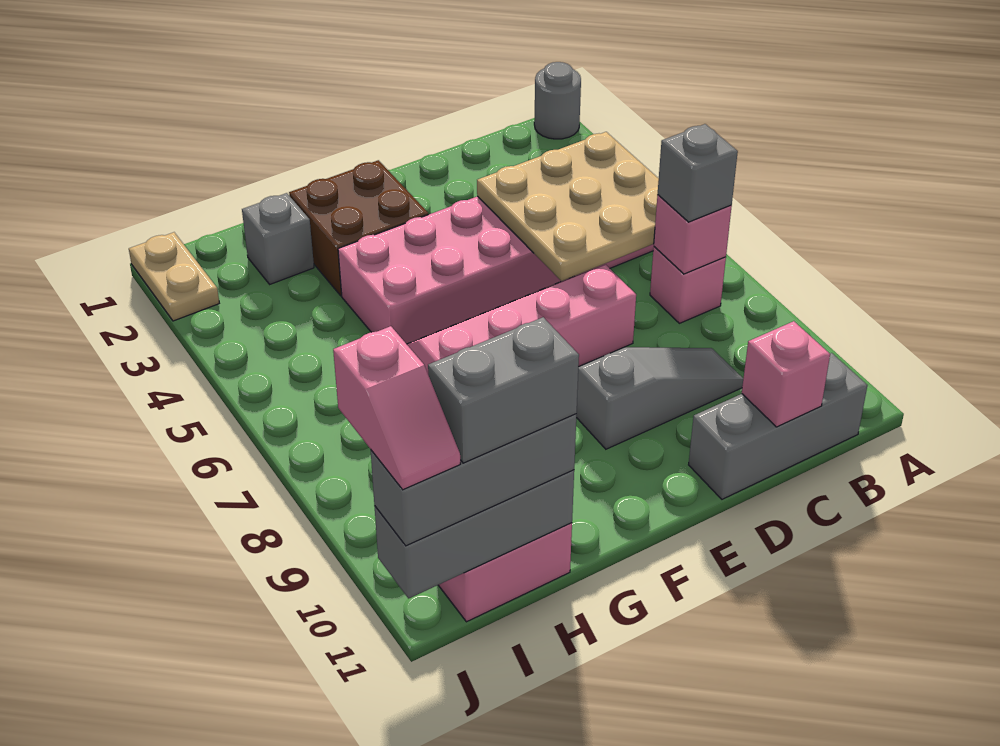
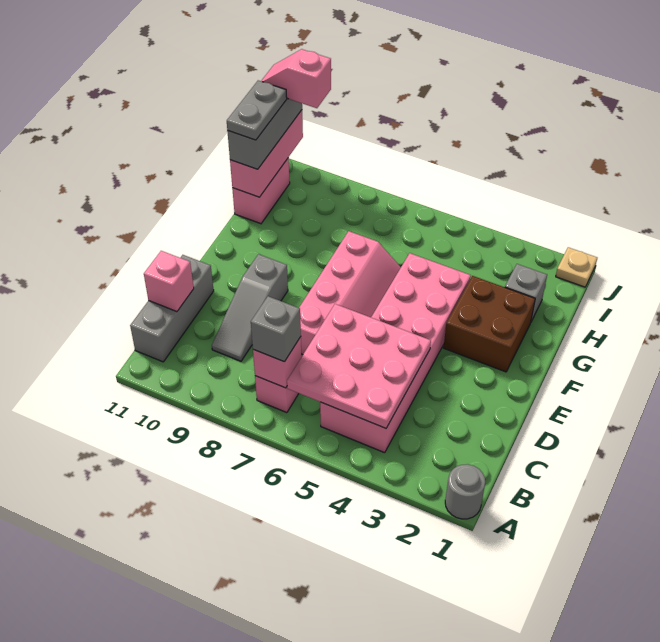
tan plate B4:D6 level 2 -> pink plate B4:D6 level 2
grey brick H11:J11 level 2 -> pink brick H11:J11 level 2
grey brick H11:I11 level 4 -> grey plate H11:I11 level 4
tan plate J1:J2 level 1 -> tan plate J1 level 1

